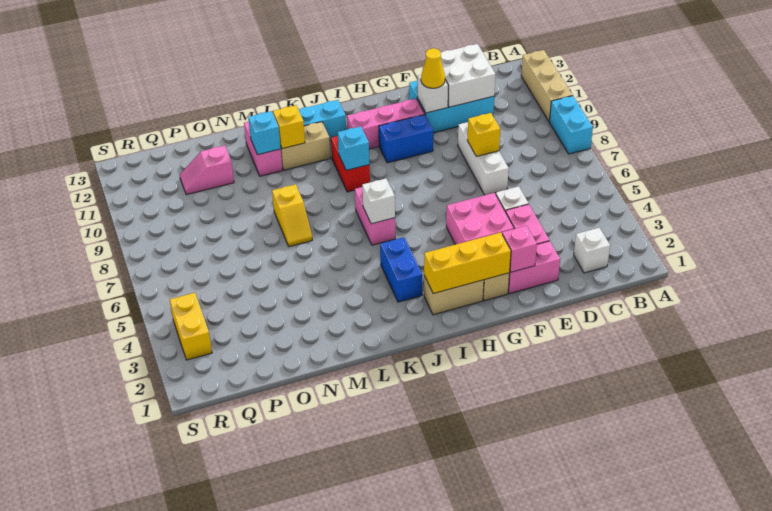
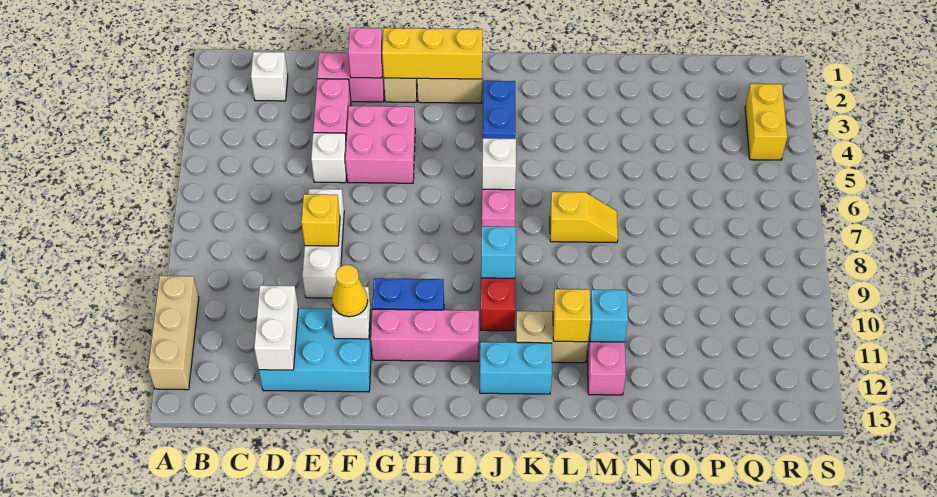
cyan brick A8:A9 level 1 -> none
white brick D11:E12 level 2 -> white brick D11:D12 level 2
yellow slope M7:M8 level 1 top 8 -> yellow slope L7:M7 level 1 top L
pink slope O11:P11 level 1 top O -> none

